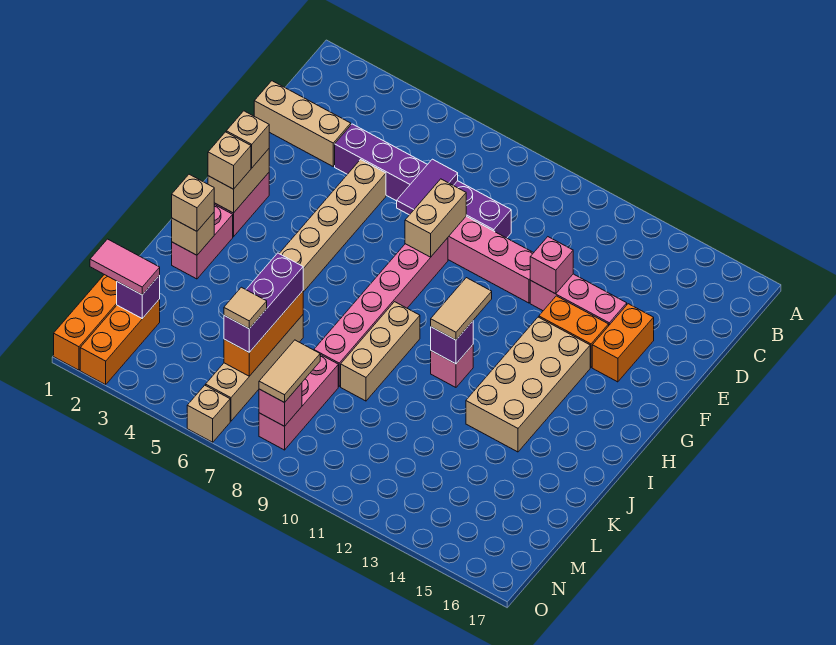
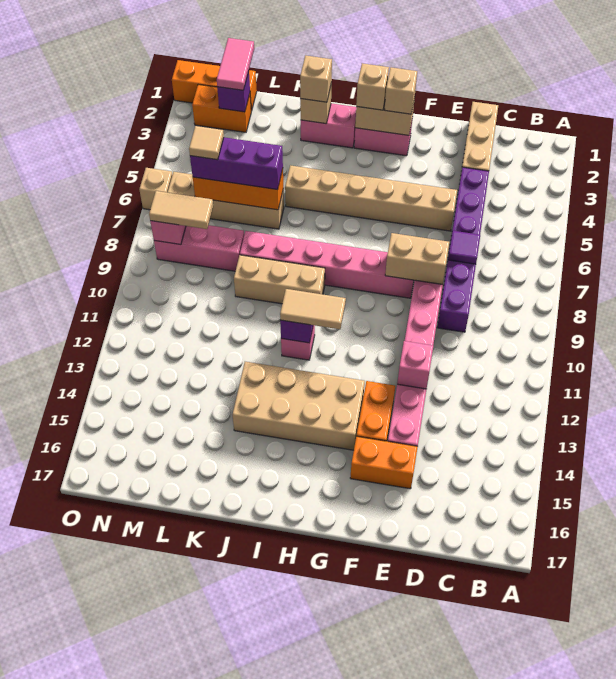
purple tile D7:E7 level 2 -> purple tile D7 level 2
orange brick M2:O2 level 1 -> orange brick M2:N2 level 1

